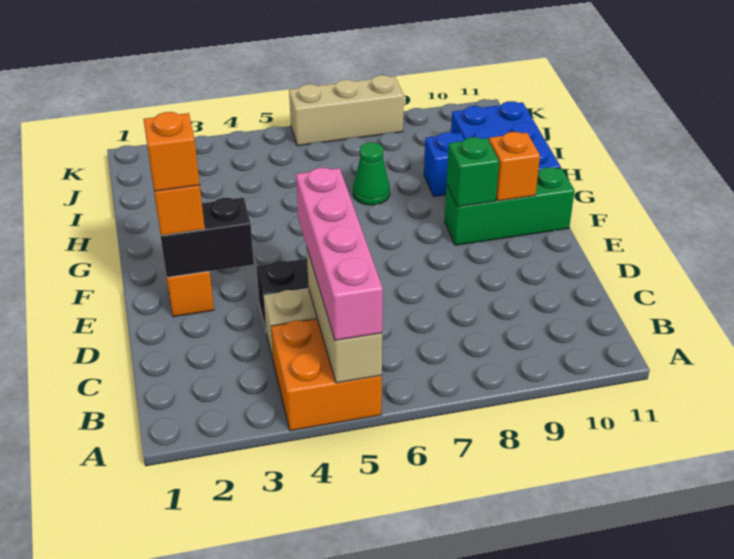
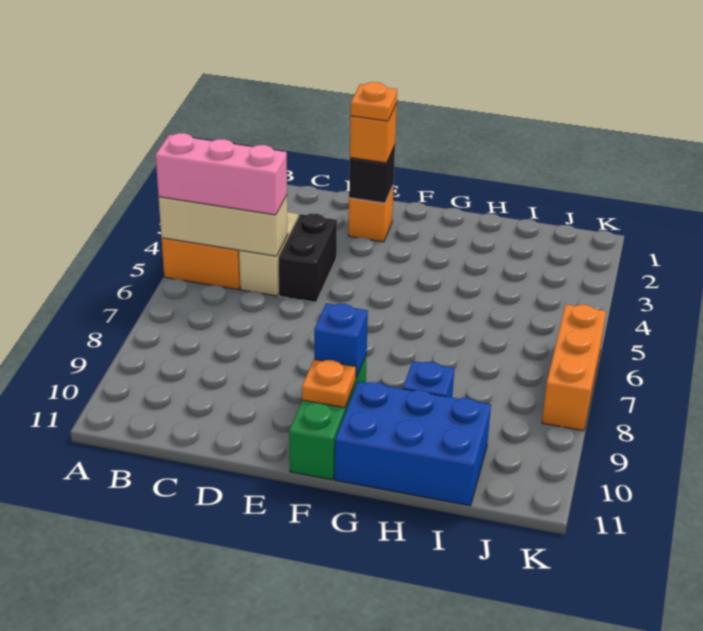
pink brick A5:D5 level 3 -> pink brick A5:C5 level 3
black brick E2:E3 level 2 -> black brick E2 level 2
orange brick E2 level 4 -> orange plate E2 level 4
green brick F9 level 2 -> blue brick F9 level 2
orange brick F10 level 2 -> orange plate F10 level 2
green cone H7 level 1 -> none
tan brick K6:K8 level 1 -> orange brick K6:K8 level 1

